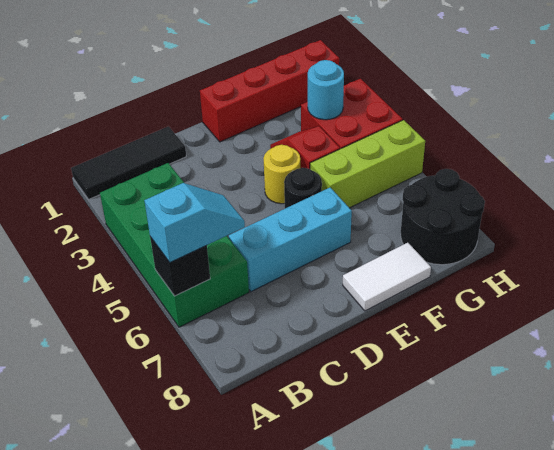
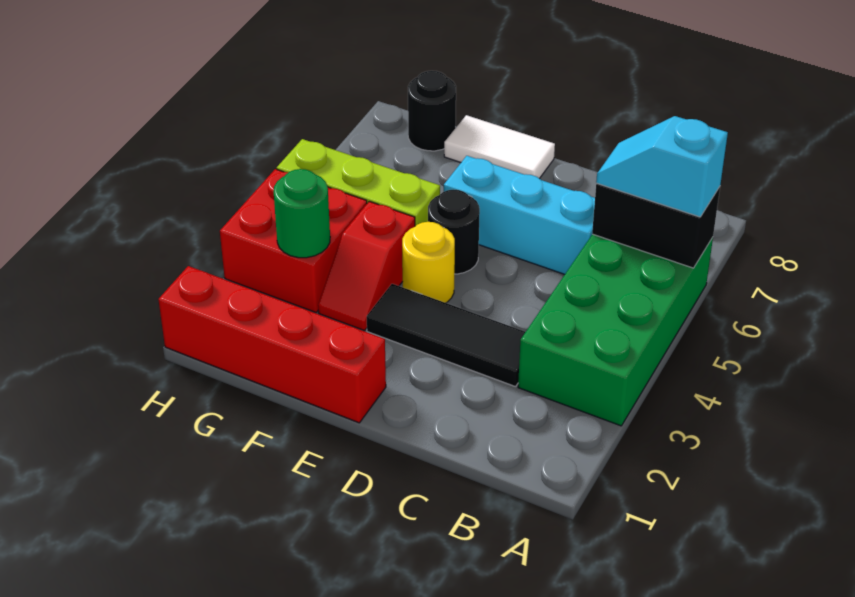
black tile A1:C1 level 1 -> black tile C3:E3 level 1
black brick A6 level 2 -> black brick A6:B6 level 2
cyan round brick G3 level 2 -> green round brick G3 level 2
black round brick G7:H8 level 1 -> black round brick G8 level 1

